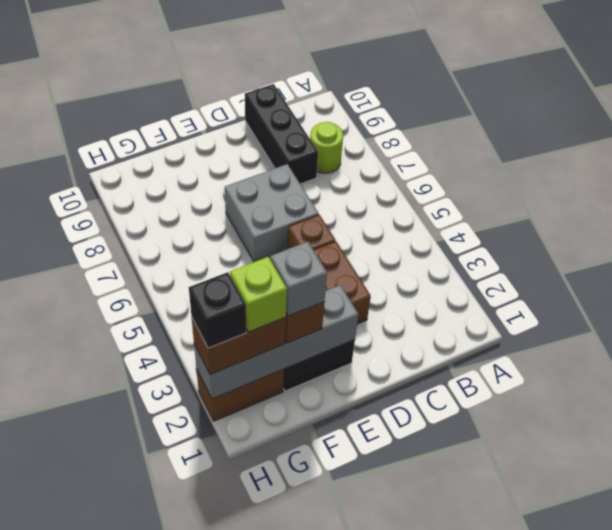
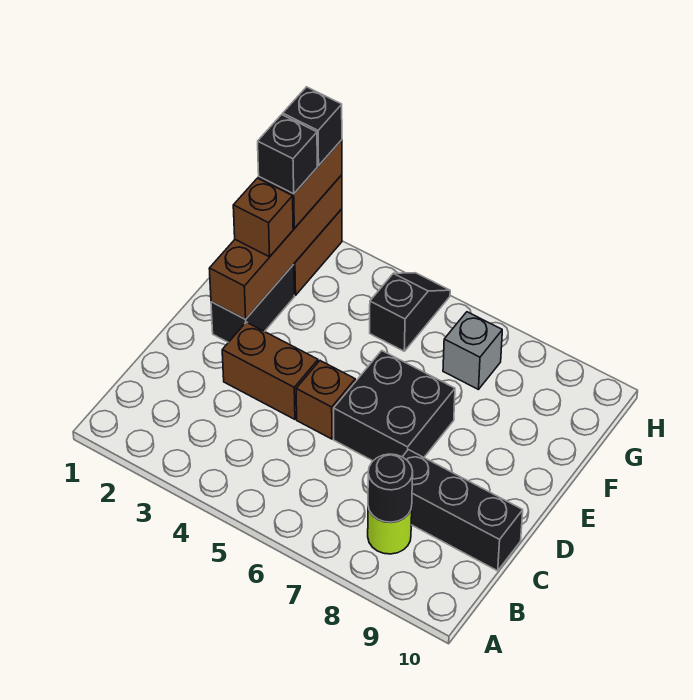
none -> black round brick B8 level 2
grey brick D6:E7 level 1 -> black brick D6:E7 level 1
grey brick E2:H2 level 2 -> brown brick E2:H2 level 2
grey brick F2 level 4 -> grey brick G7 level 1
lime brick G2 level 4 -> black brick G2 level 4
none -> black slope G5:H5 level 1 top G

